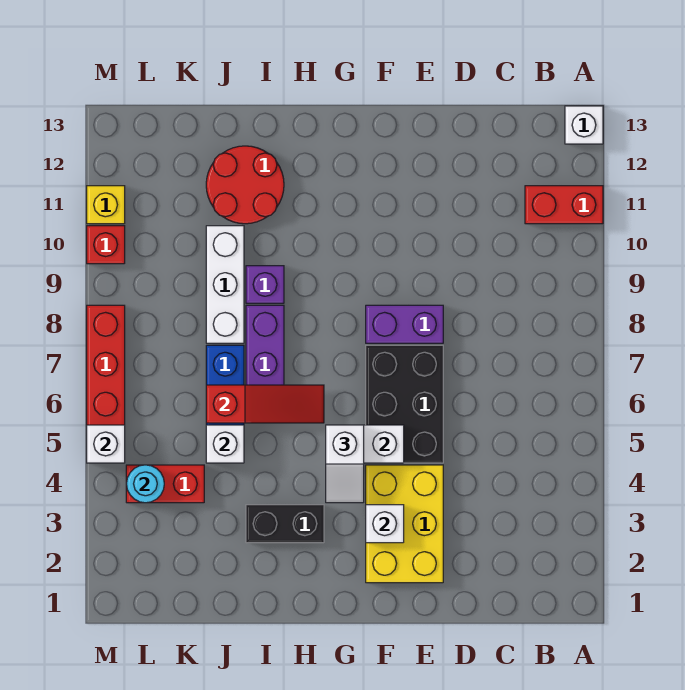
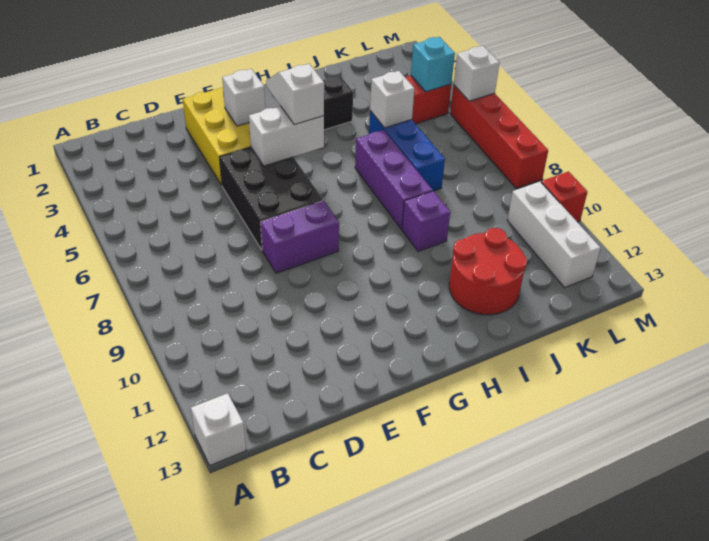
red brick A11:B11 level 1 -> none
red slope H6:J6 level 2 top J -> none
white brick J8:J10 level 1 -> white brick L10:L12 level 1
cyan round brick L4 level 2 -> cyan brick L4 level 2
yellow brick M11 level 1 -> none

